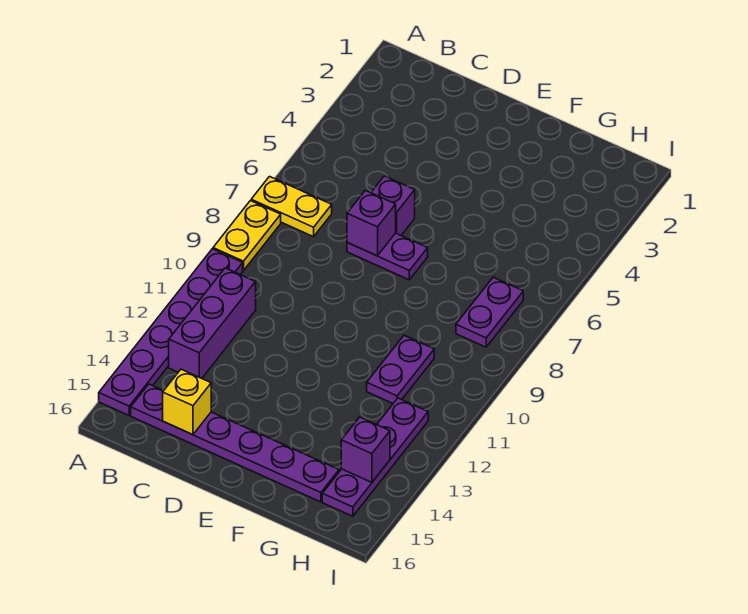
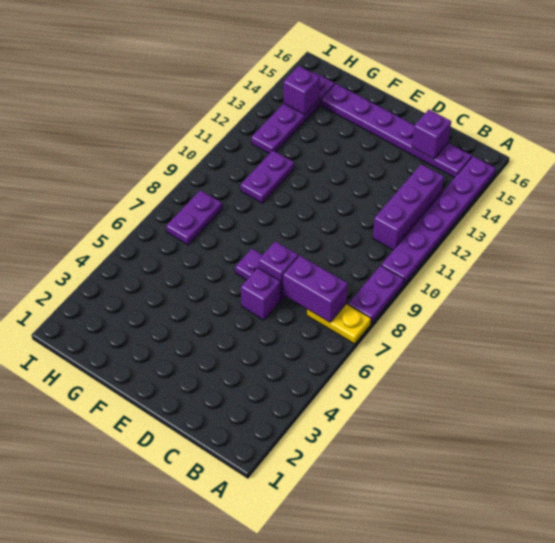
yellow plate A8:A9 level 1 -> purple plate A8:A9 level 1
none -> purple brick B7:C7 level 2
yellow brick C15 level 2 -> purple brick C15 level 2

